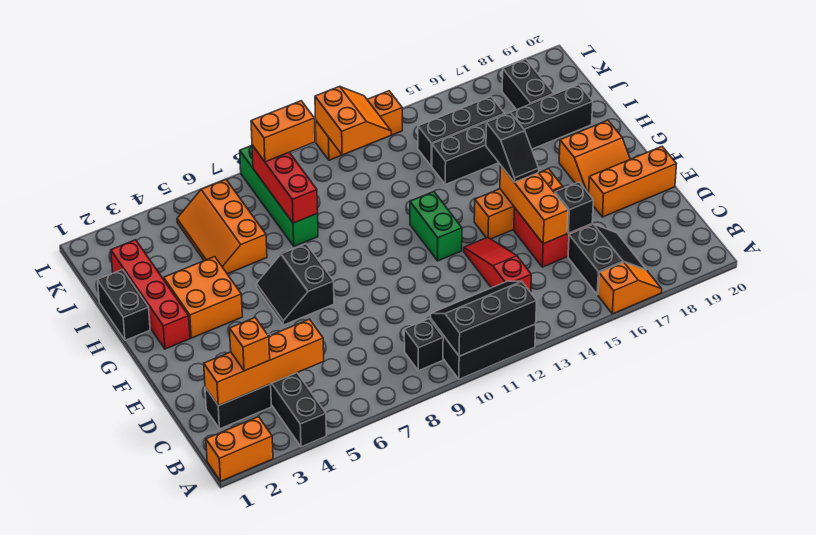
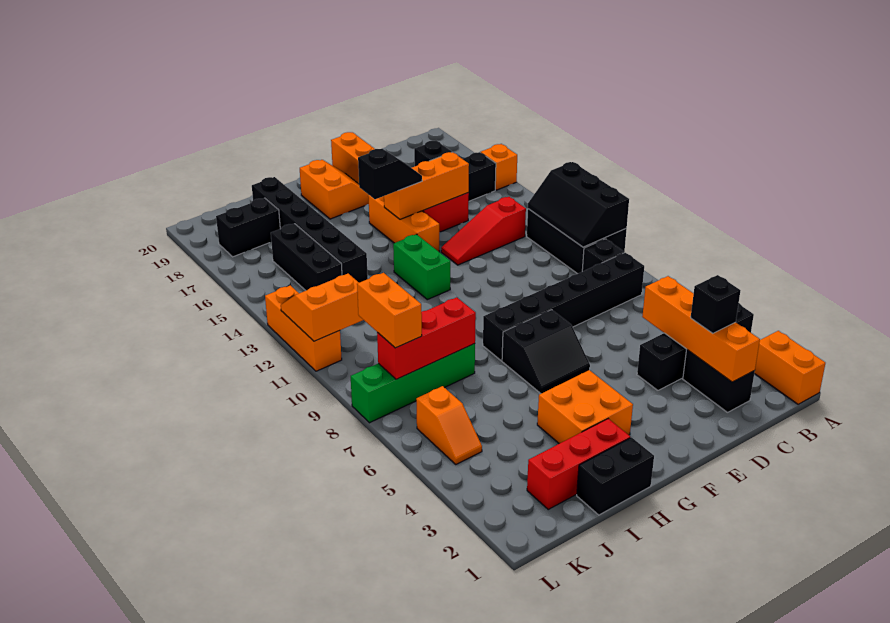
none -> black brick B8:G8 level 1
orange brick C3 level 3 -> black brick C3 level 3
green brick F12:G12 level 1 -> green brick G12:G13 level 1
red brick G2:J2 level 1 -> red brick H2:J2 level 1
orange slope I5:K6 level 1 top 6 -> orange slope K5:K6 level 1 top 6

